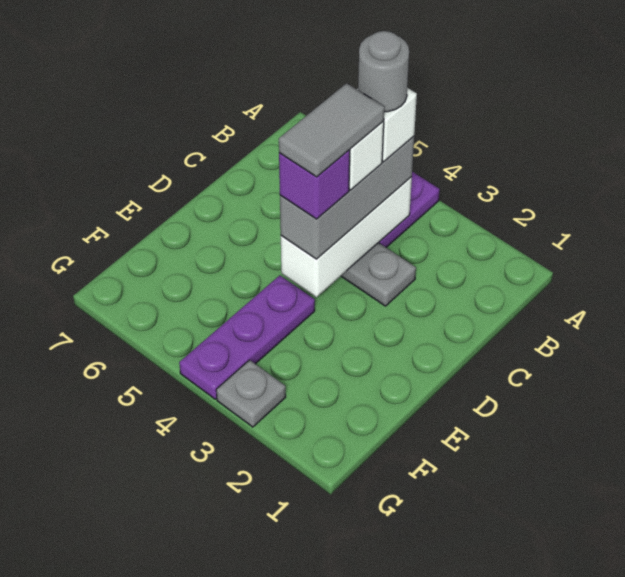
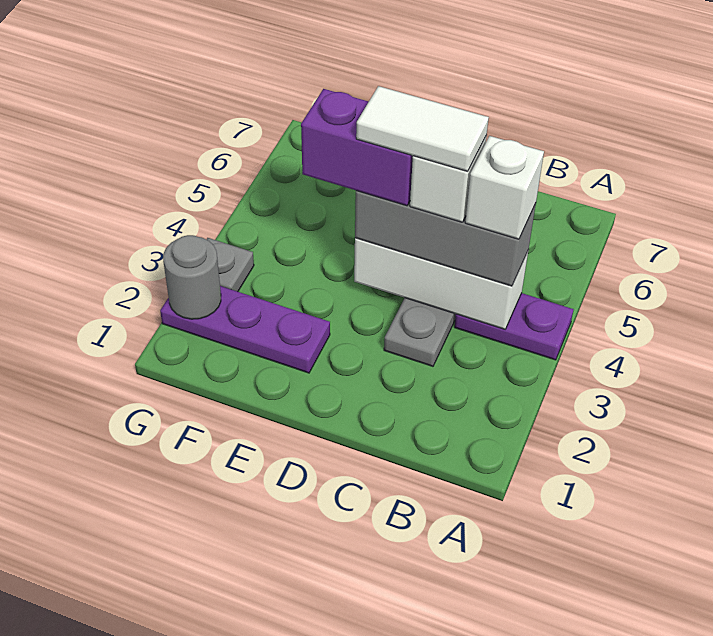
grey round brick B4 level 5 -> grey round brick G2 level 2
grey tile C4:D4 level 5 -> white tile C4:D4 level 5
purple brick D4 level 4 -> purple brick D4:E4 level 4
purple plate E4:G4 level 1 -> purple plate E2:G2 level 1

